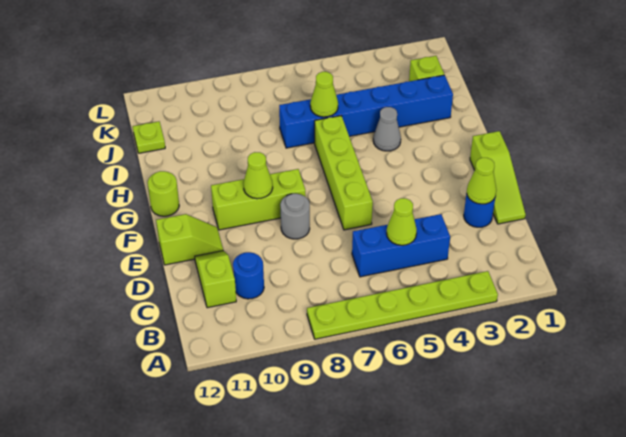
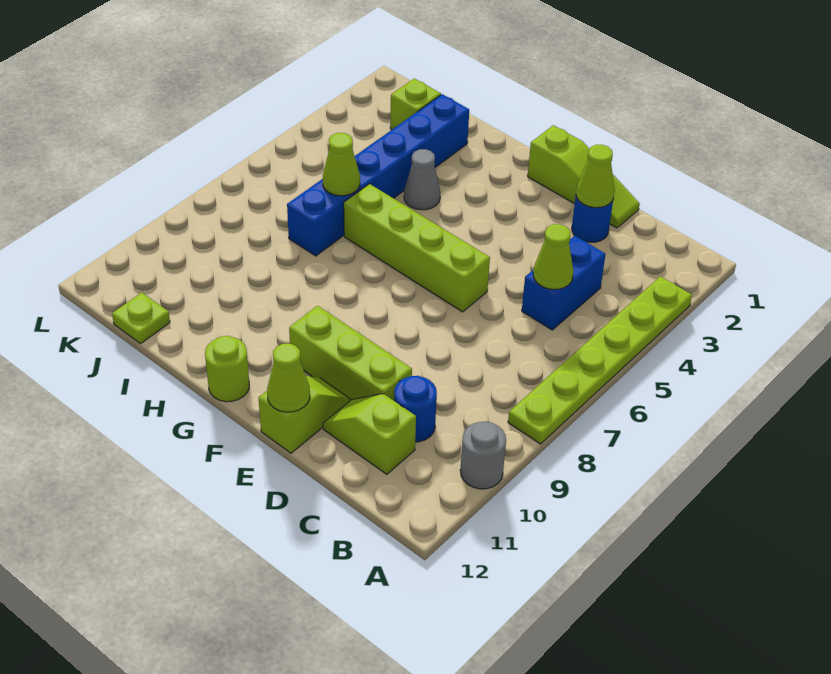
blue brick C4:C6 level 1 -> blue brick C4:C5 level 1
grey round brick E8 level 1 -> grey round brick A10 level 1
lime brick F8:F10 level 1 -> lime brick D10:F10 level 1
lime cone F9 level 2 -> lime cone E12 level 2

